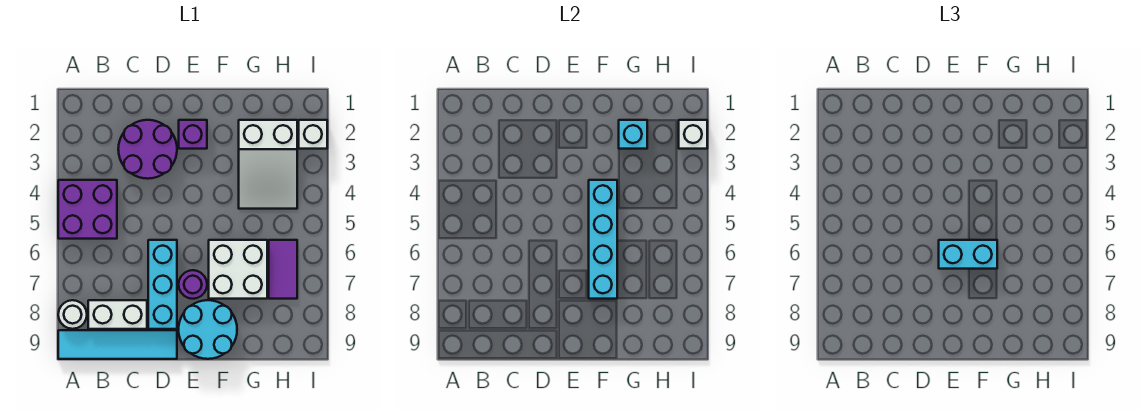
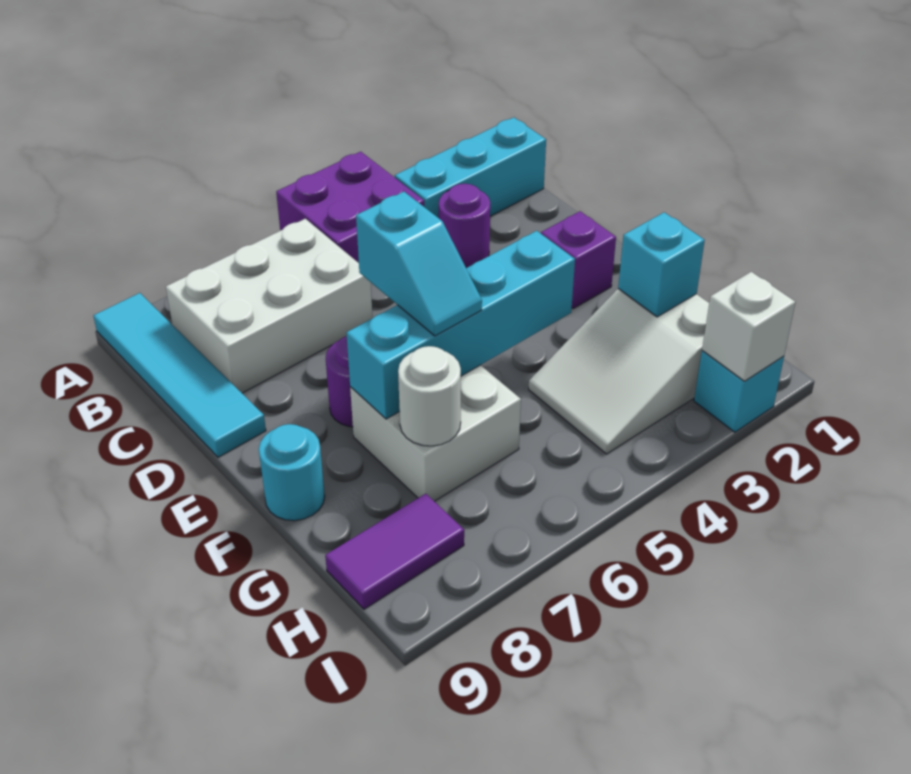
white round brick A8 level 1 -> white round brick G7 level 2
white brick B8:C8 level 1 -> white brick B6:C8 level 1
purple round brick C2:D3 level 1 -> purple round brick C3 level 1
cyan brick D6:D8 level 1 -> cyan brick B1:B3 level 1
cyan brick E6:F6 level 3 -> cyan slope E6:F6 level 3 top E
cyan round brick E8:F9 level 1 -> cyan round brick F9 level 1
purple tile H6:H7 level 1 -> purple tile H8:H9 level 1
white brick I2 level 1 -> cyan brick I2 level 1

